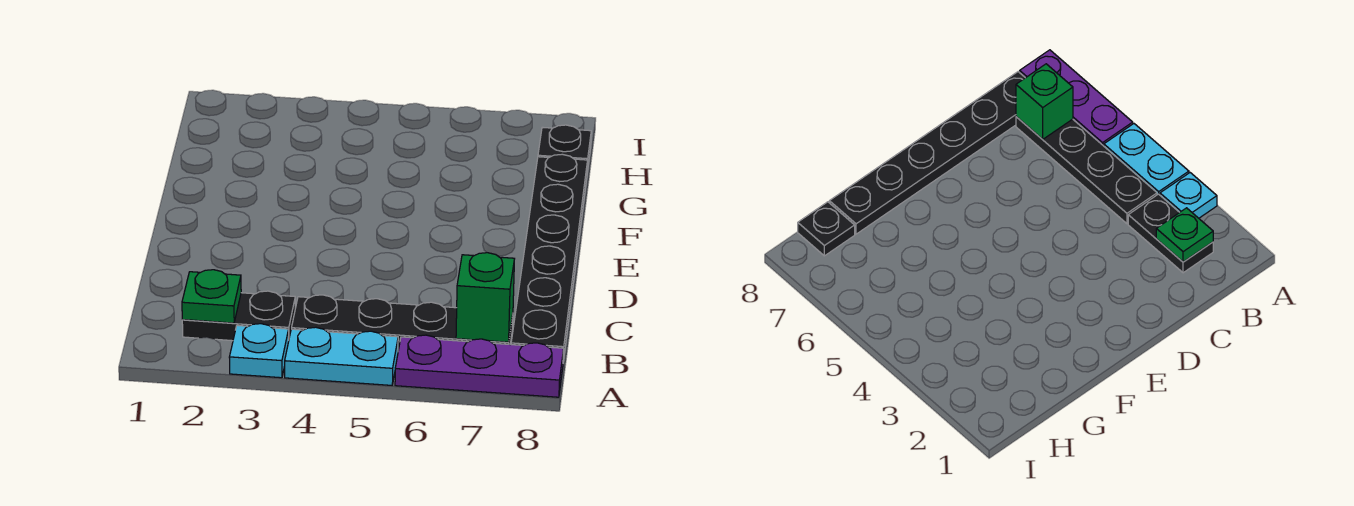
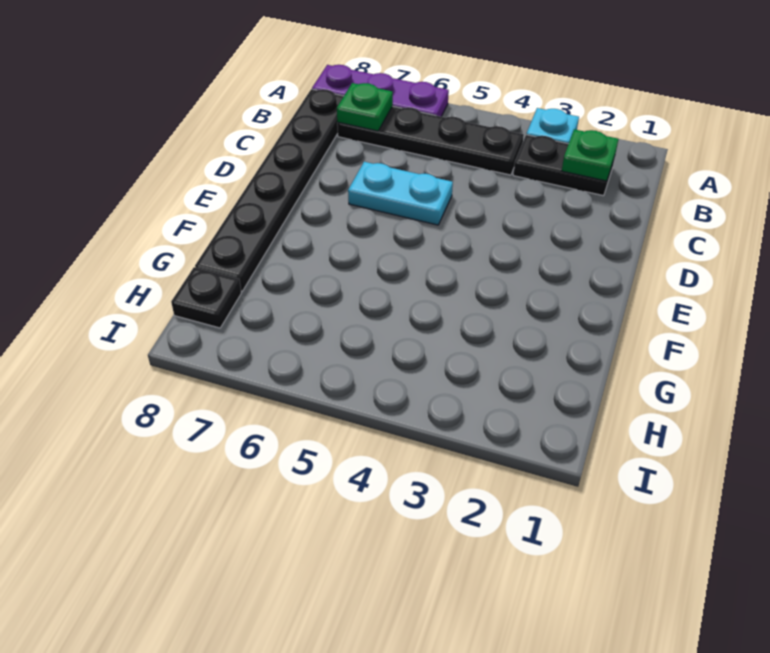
cyan plate A4:A5 level 1 -> cyan plate D5:D6 level 1
green brick B7 level 2 -> green plate B7 level 2

